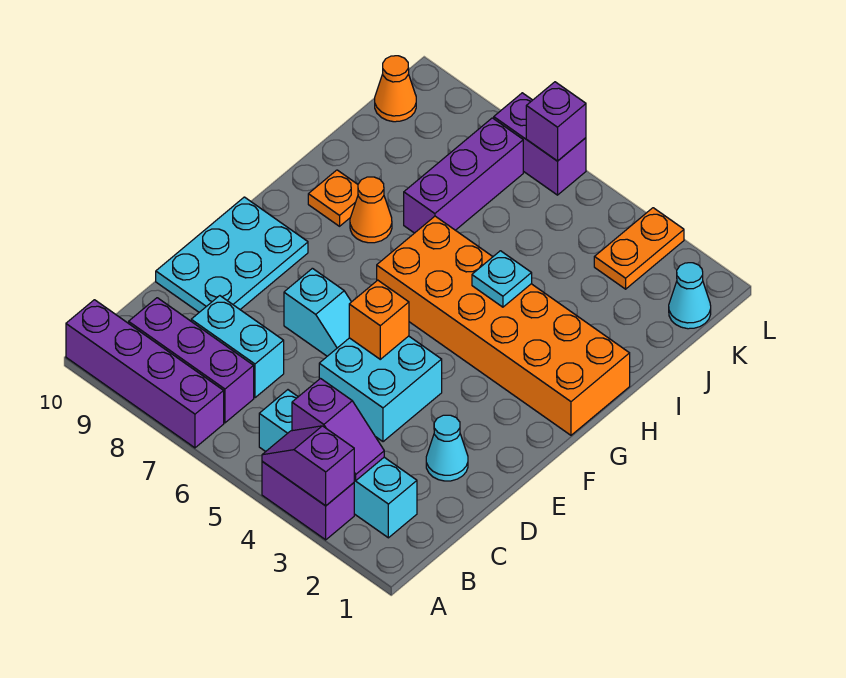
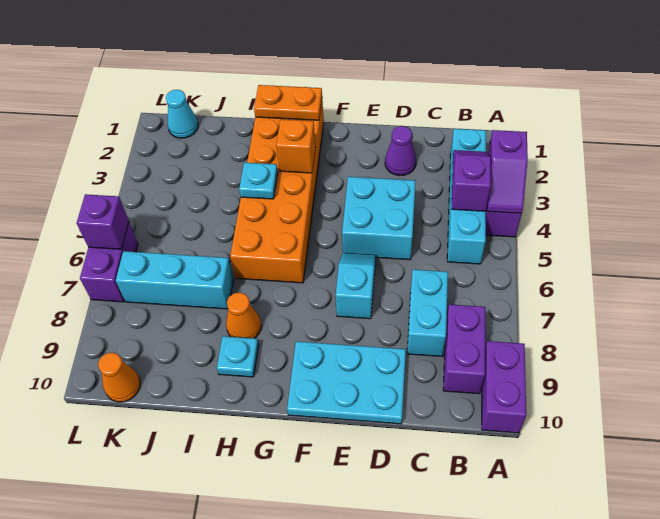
purple brick A7:A10 level 1 -> purple brick A9:A10 level 1
purple brick B7:B9 level 1 -> purple brick B8:B9 level 1
cyan cone D2 level 1 -> purple cone D2 level 1
orange brick E5 level 2 -> orange brick G3 level 2
orange plate H9 level 1 -> cyan plate H9 level 1
purple brick I7:K7 level 1 -> cyan brick I7:K7 level 1
orange plate K3:L3 level 1 -> orange plate G1:H1 level 2

